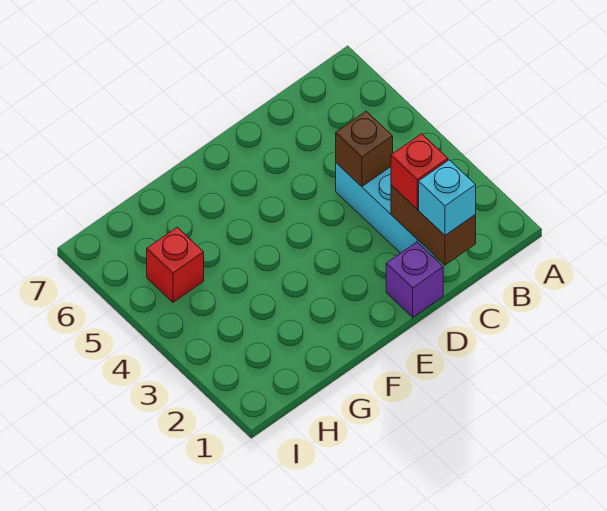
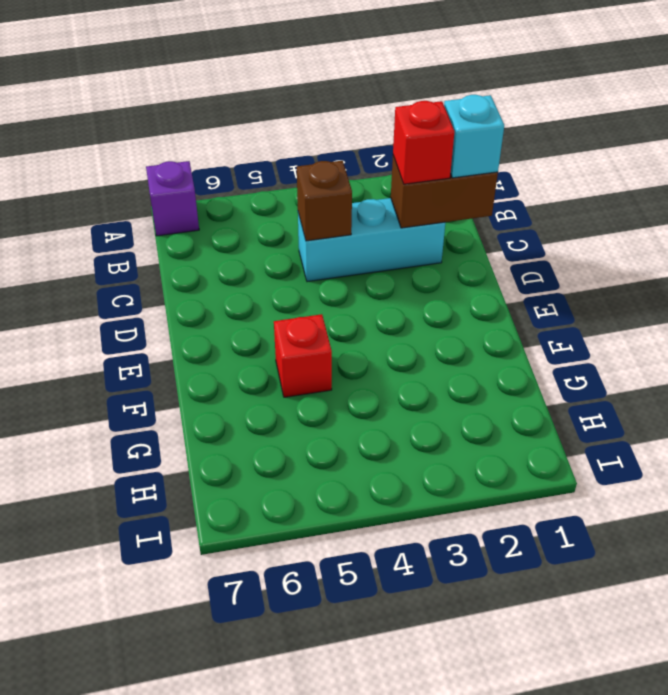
purple brick D1 level 1 -> purple brick A7 level 1
red brick H5 level 1 -> red brick F5 level 1

